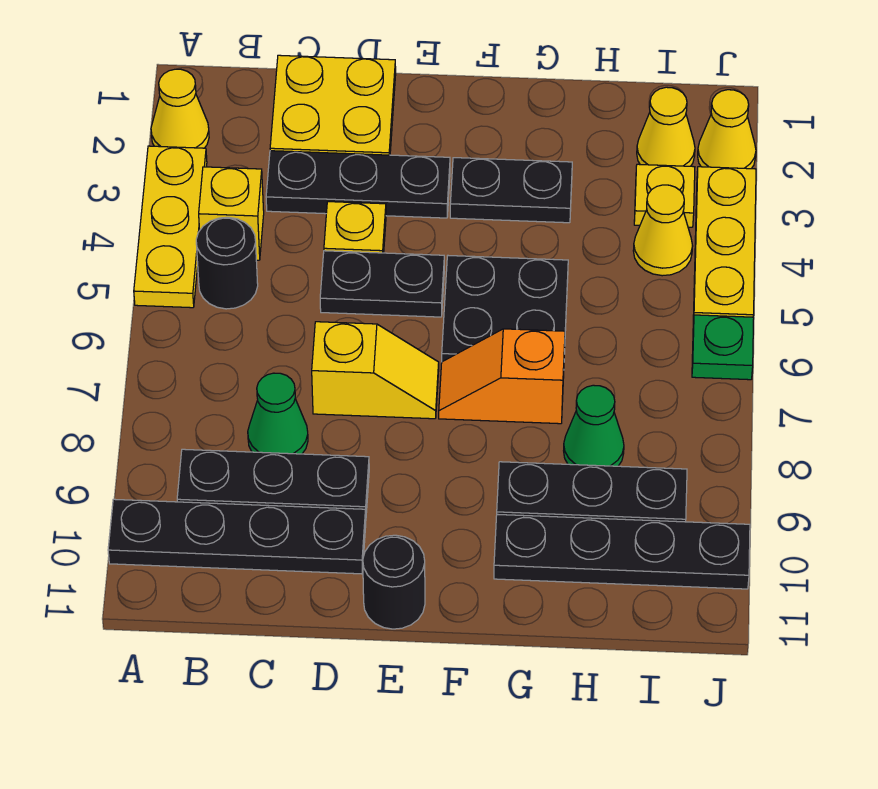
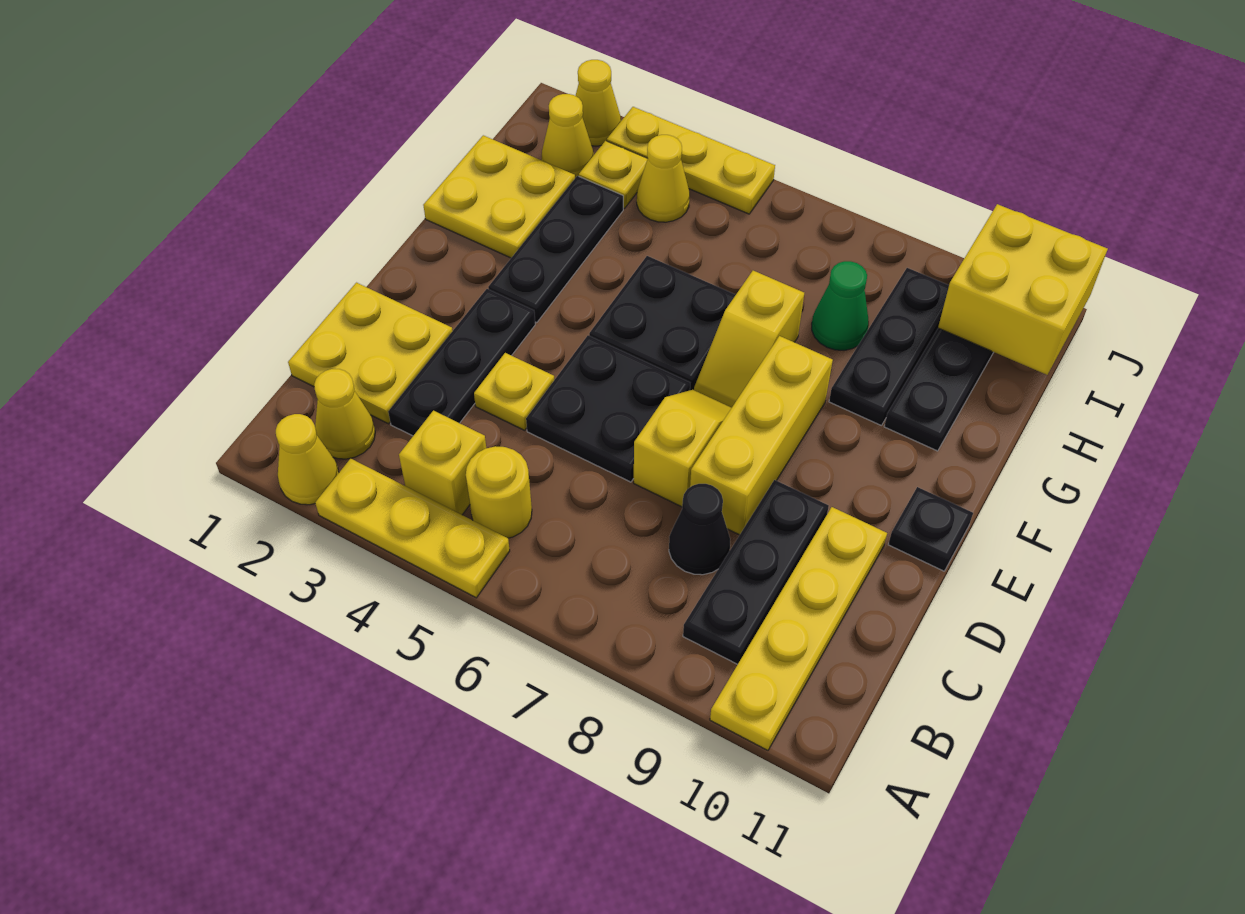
black plate A10:D10 level 1 -> yellow plate A10:D10 level 1
none -> yellow cone B2 level 1
black round brick B5 level 1 -> yellow round brick B5 level 1
green cone C8 level 1 -> black cone C8 level 1
black plate D5:E5 level 1 -> black plate D5:E6 level 1
none -> yellow brick D8:F8 level 1
black round brick E11 level 1 -> black plate E11 level 1
black plate F3:G3 level 1 -> black plate F3:H3 level 1
orange slope F7:G7 level 1 top G -> yellow slope F7:G7 level 1 top G
none -> yellow plate G1:H2 level 1
none -> yellow brick I10:J11 level 2
green plate J6 level 1 -> none

